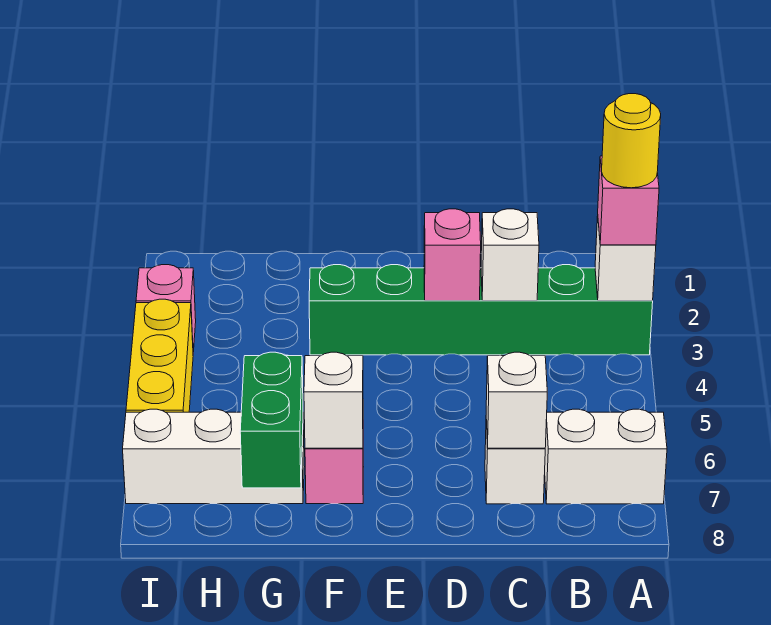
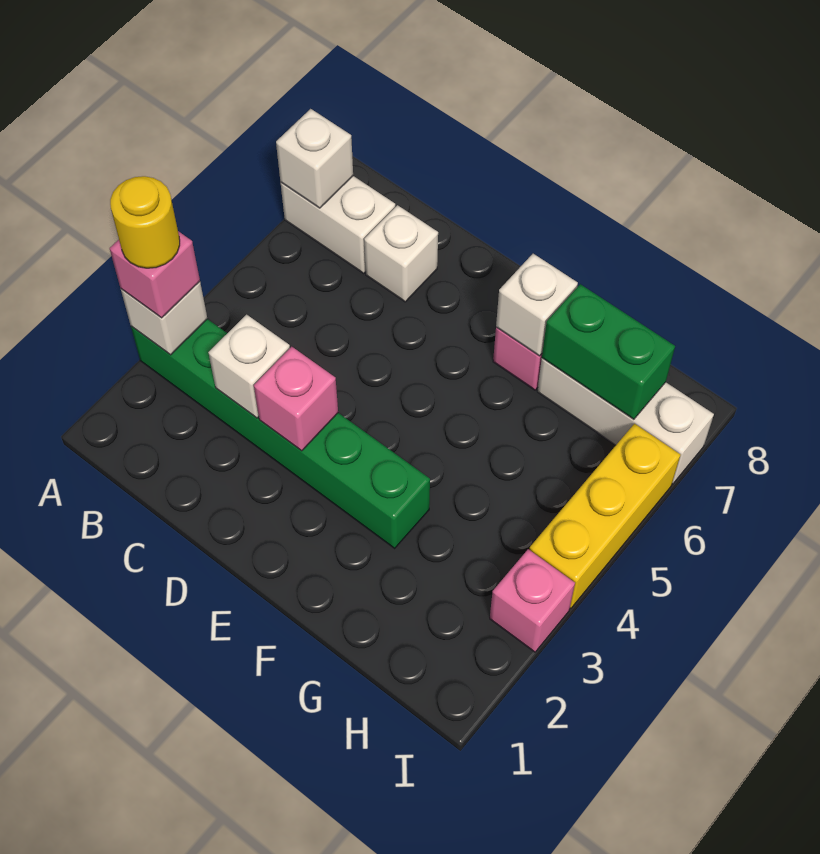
white brick C7 level 2 -> white brick A7 level 2
green brick G7:G8 level 2 -> green brick G7:H7 level 2

